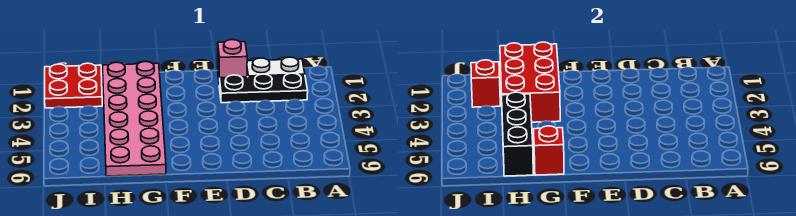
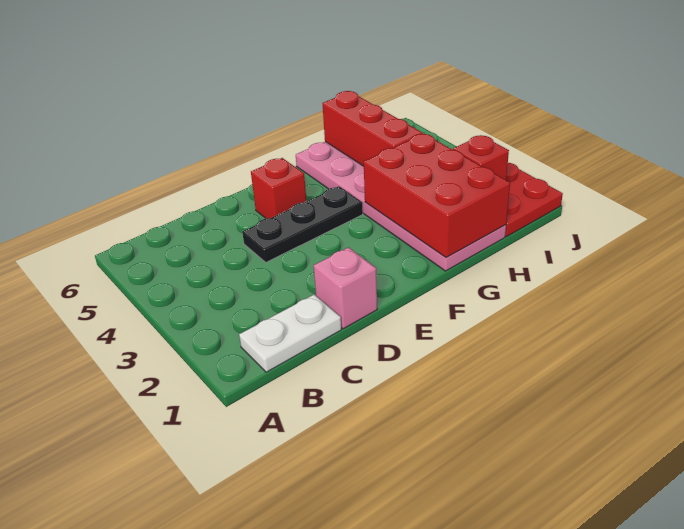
black plate B2:D2 level 1 -> black plate D4:F4 level 1
red brick G6 level 2 -> red brick E5 level 1
black brick H4:H6 level 2 -> red brick H4:H6 level 2

